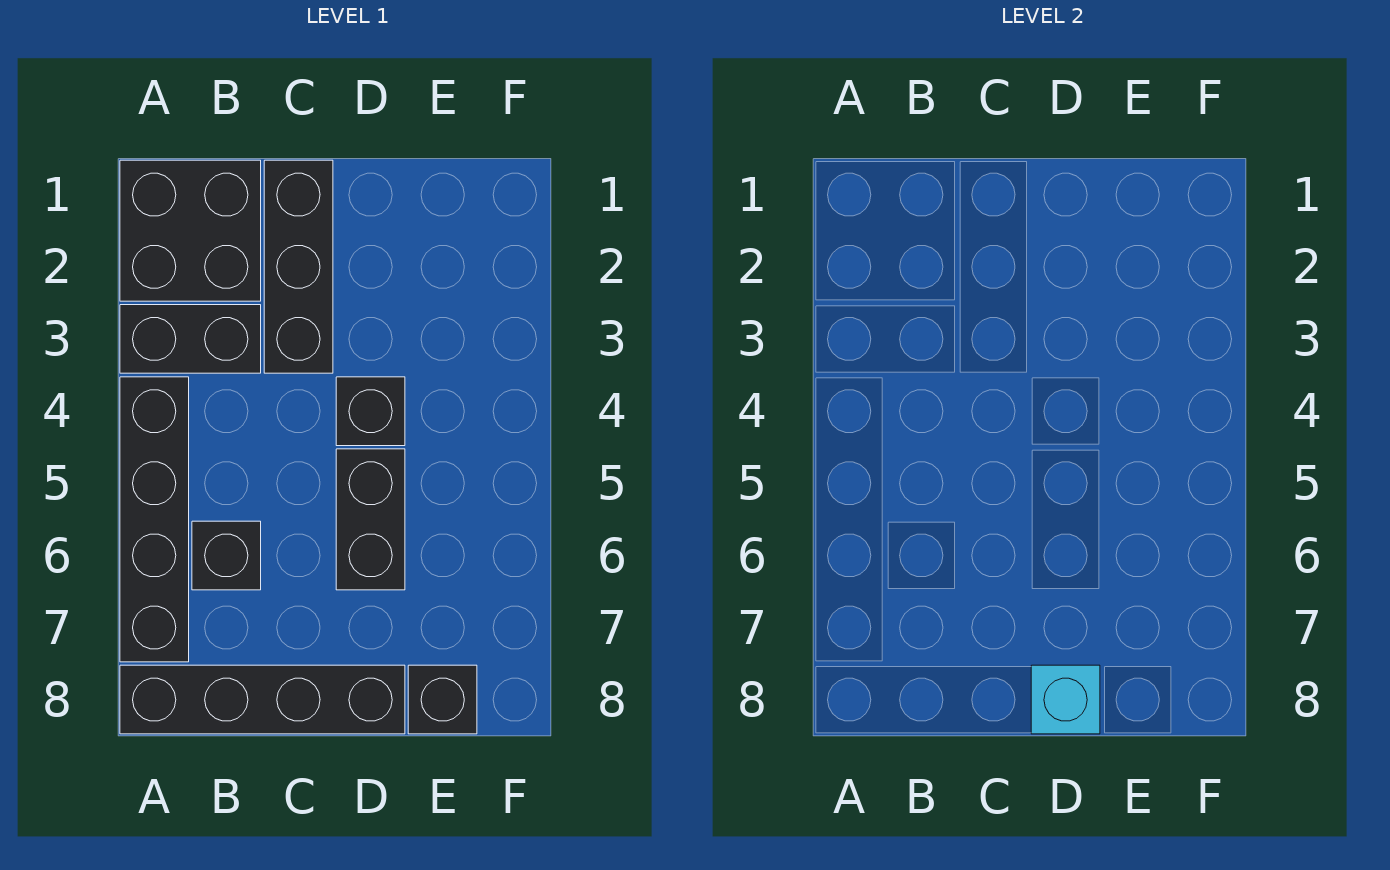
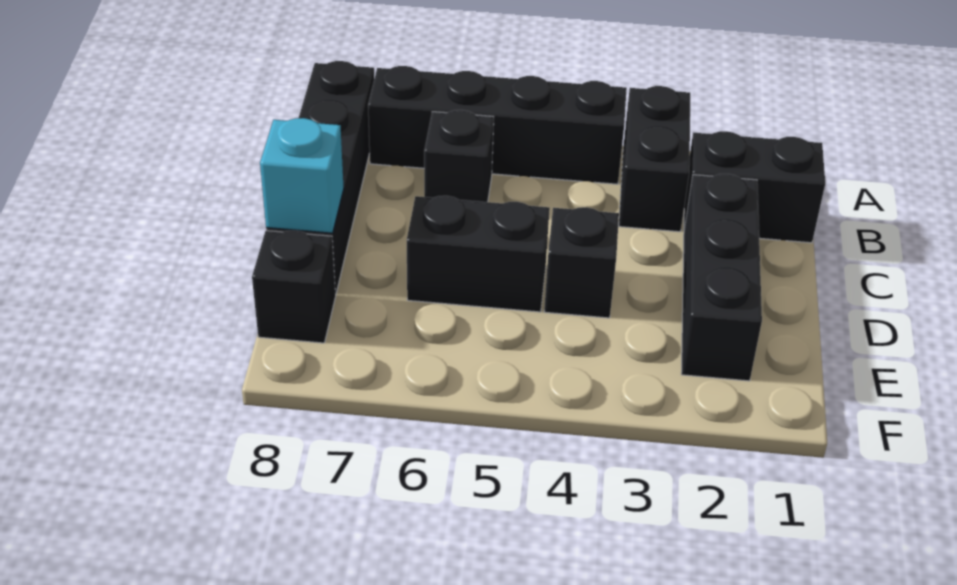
black brick A1:B2 level 1 -> black brick B1:B2 level 1
black brick C1:C3 level 1 -> black brick C2:E2 level 1

